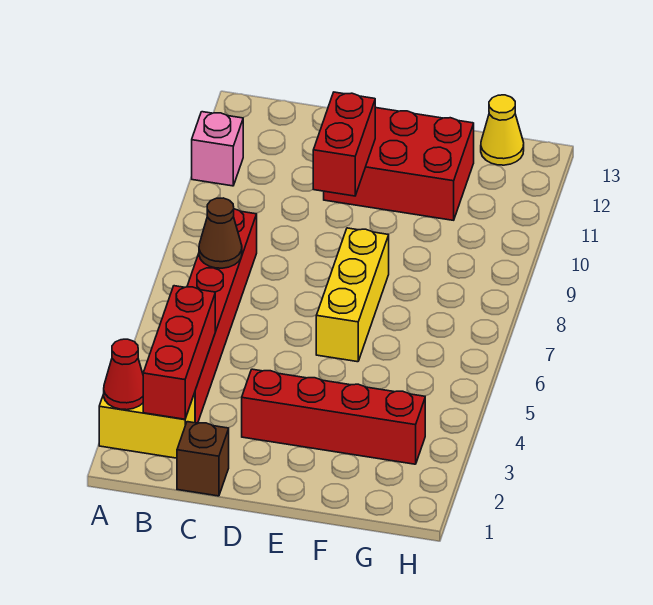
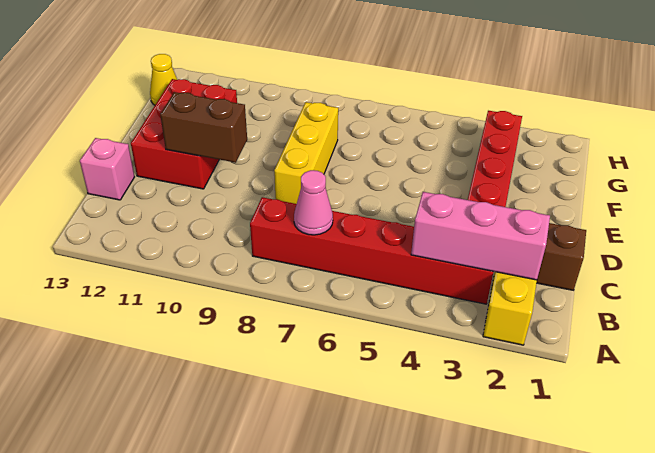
red cone A2 level 2 -> none
pink brick A11 level 1 -> pink brick C13 level 1
red brick B2:B4 level 2 -> pink brick B2:B4 level 2
brown cone B7 level 2 -> pink cone B7 level 2
red brick D10:D11 level 2 -> brown brick D10:D11 level 2
yellow brick E6:E8 level 1 -> yellow brick D8:F8 level 1

